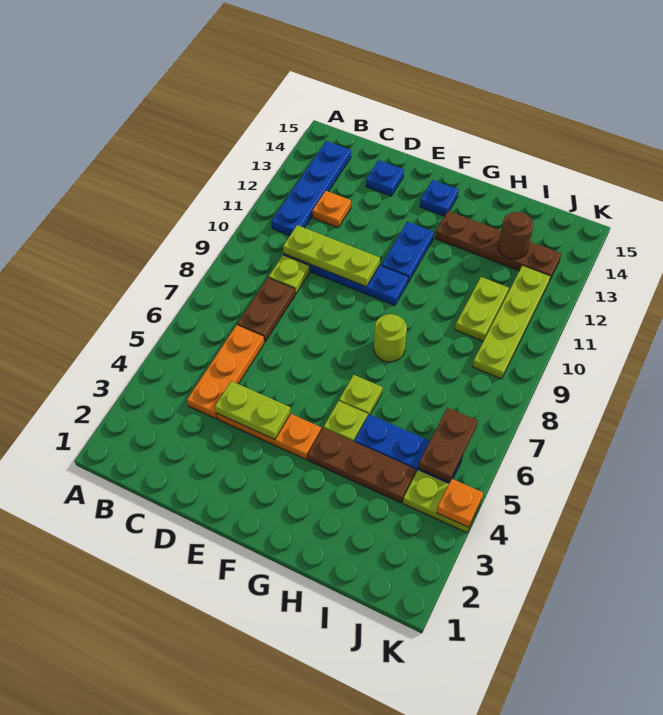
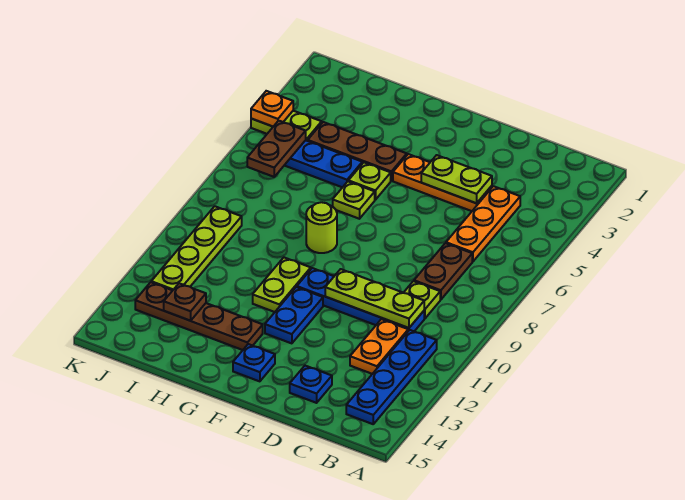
orange plate C12 level 1 -> orange plate C11:C12 level 1
lime plate I10:I11 level 1 -> lime plate G10:G11 level 1
brown round brick I13 level 2 -> brown plate I13 level 2

